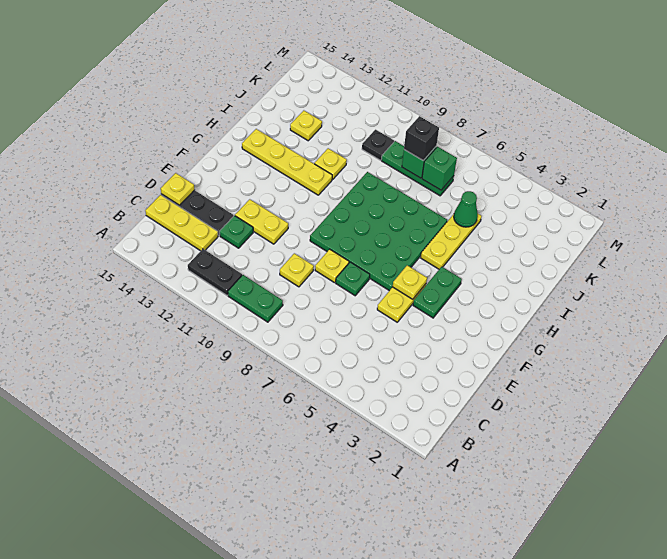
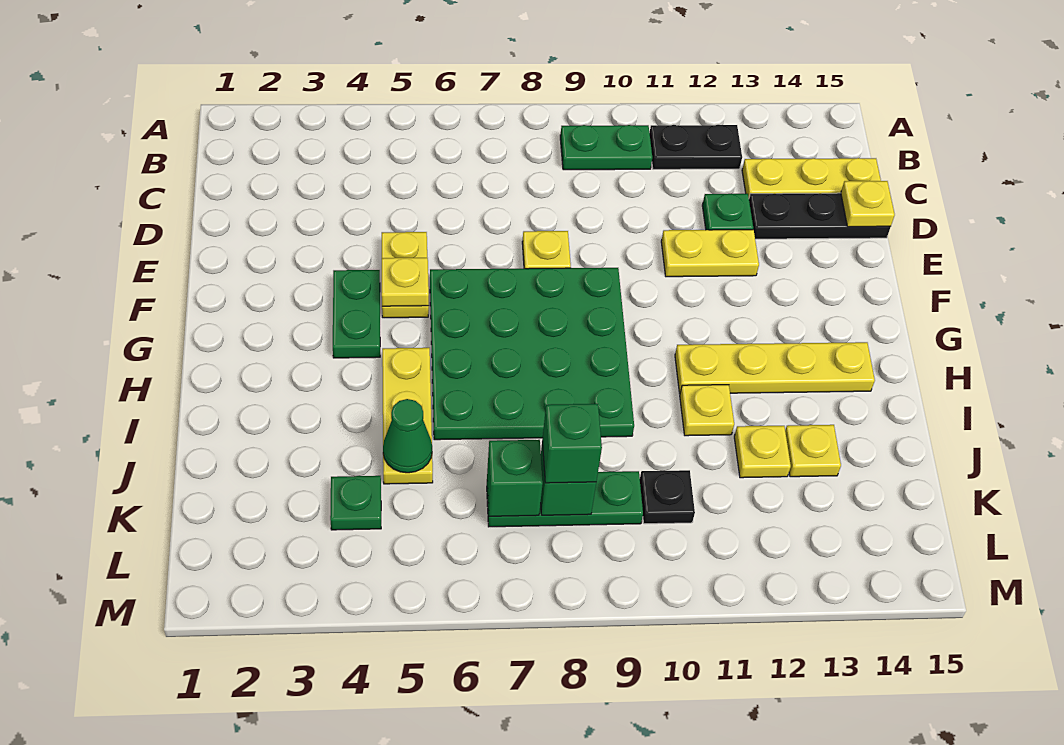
yellow plate D9 level 1 -> yellow plate J12 level 1
green plate E7 level 1 -> green plate K4 level 1
black brick K8 level 3 -> green brick K8 level 3

